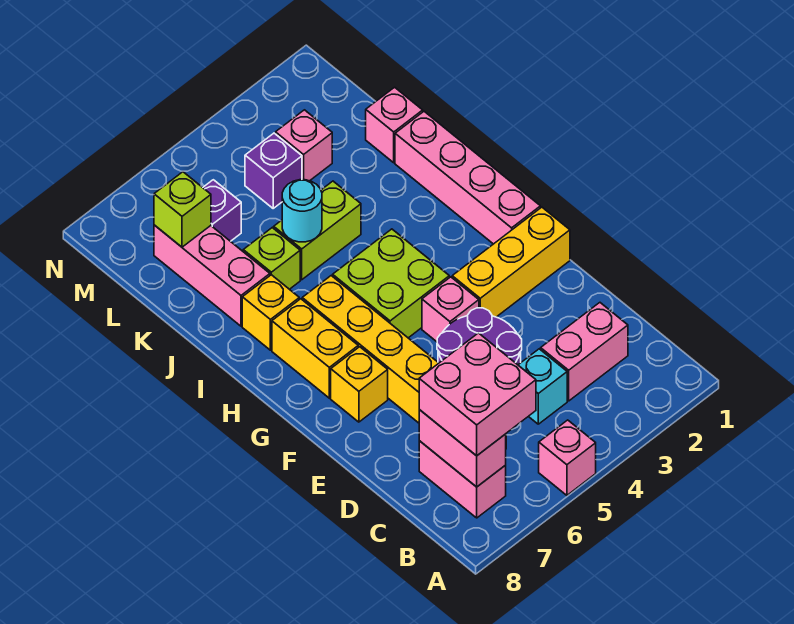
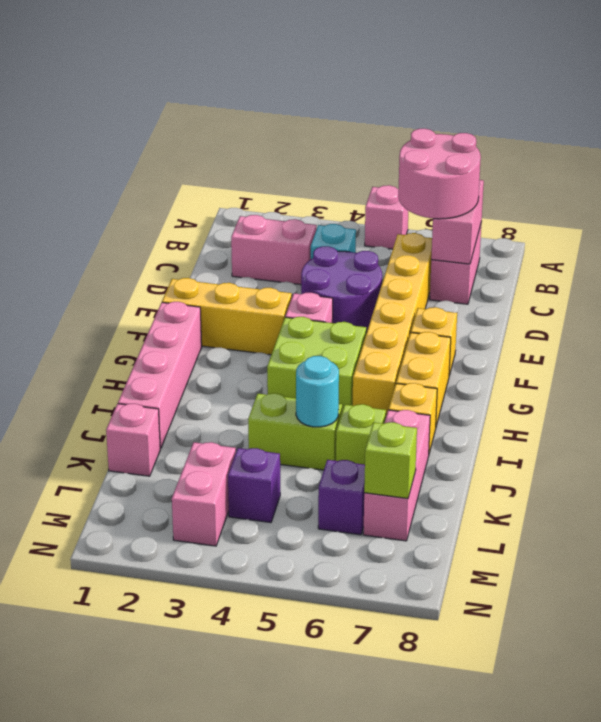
pink brick B6:C7 level 3 -> pink round brick B6:C7 level 3
pink brick L3 level 1 -> pink brick L3:M3 level 1

